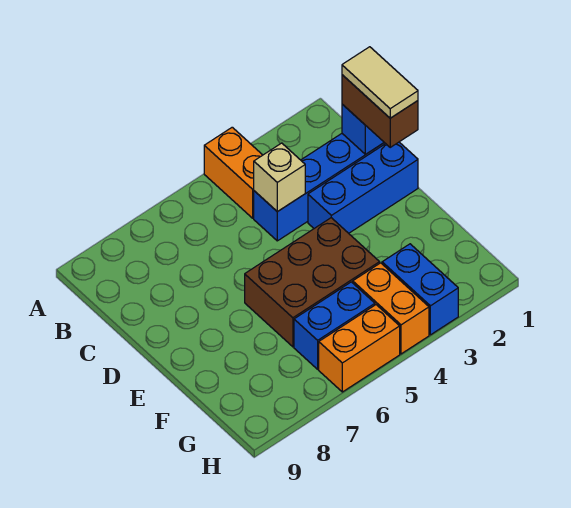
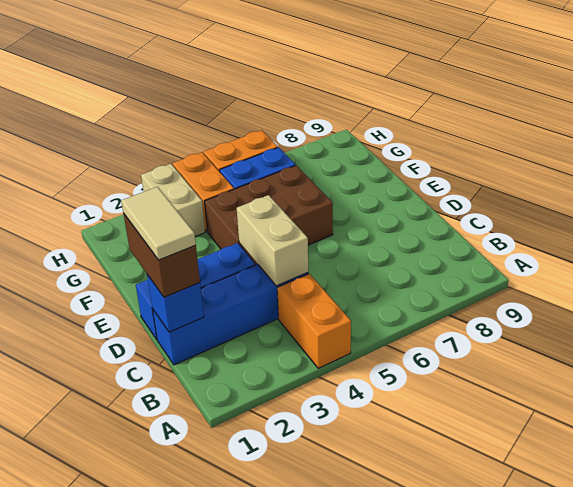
tan brick C4 level 2 -> tan brick C4:D4 level 2
blue brick G3:H3 level 1 -> tan brick G3:H3 level 1

